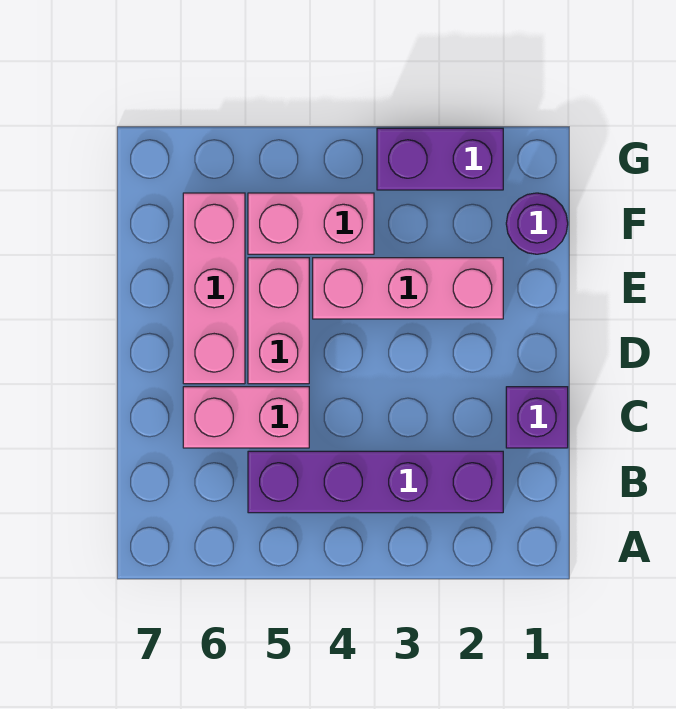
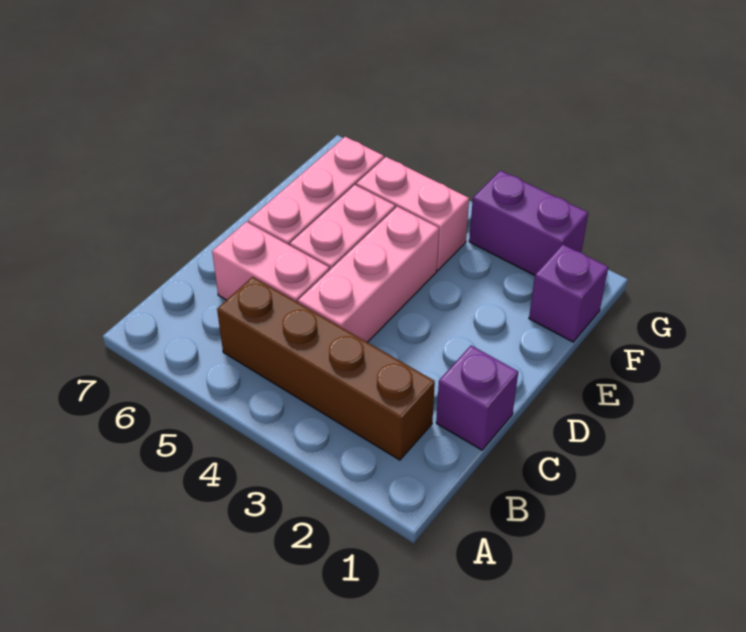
purple brick B2:B5 level 1 -> brown brick B2:B5 level 1
pink brick E2:E4 level 1 -> pink brick C4:E4 level 1
purple round brick F1 level 1 -> purple brick F1 level 1

